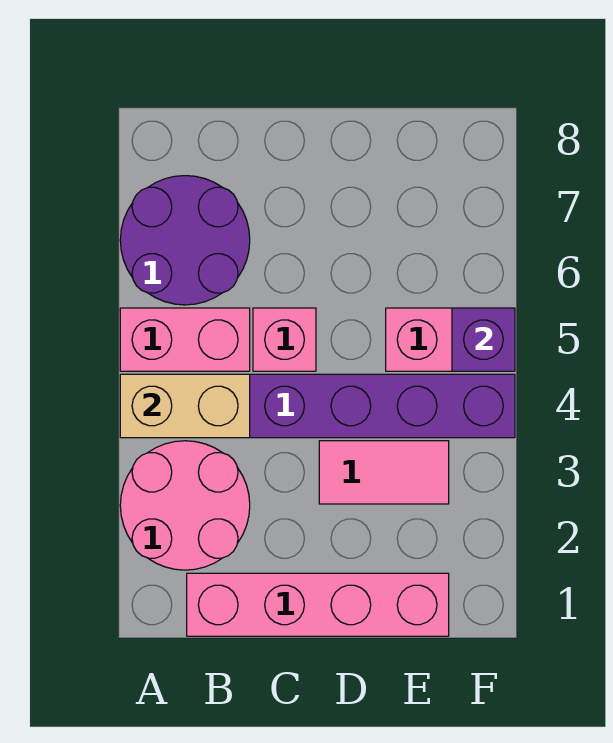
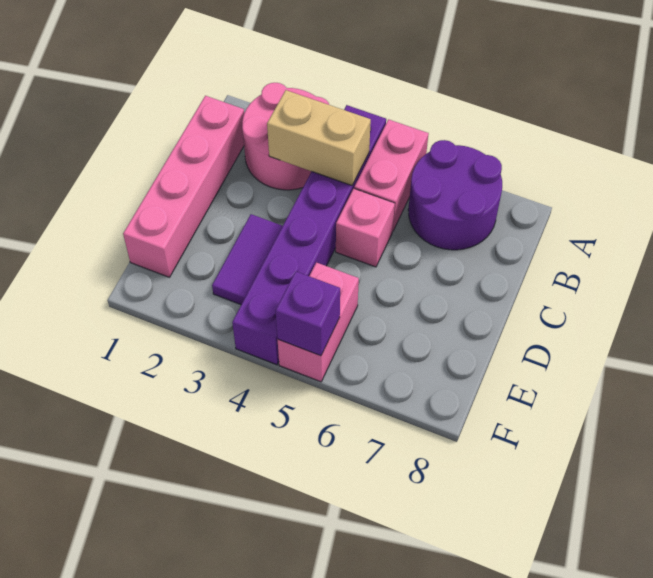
tan brick A4:B4 level 2 -> tan brick B3:B4 level 2
pink tile D3:E3 level 1 -> purple tile D3:E3 level 1

